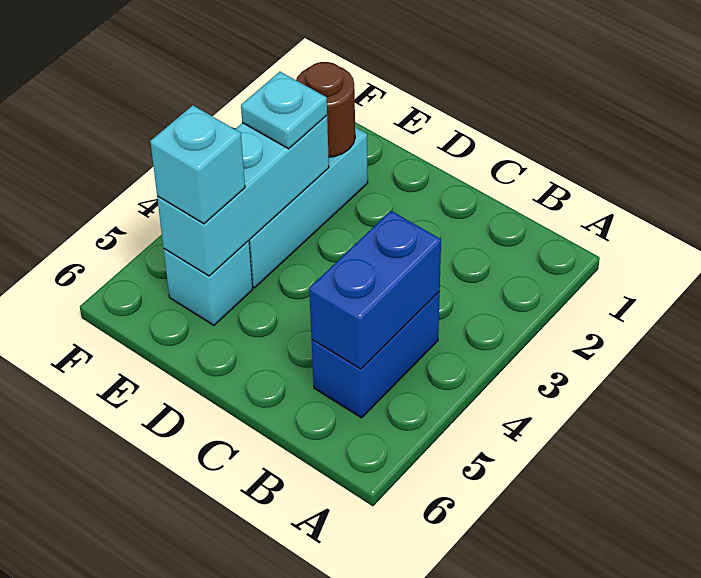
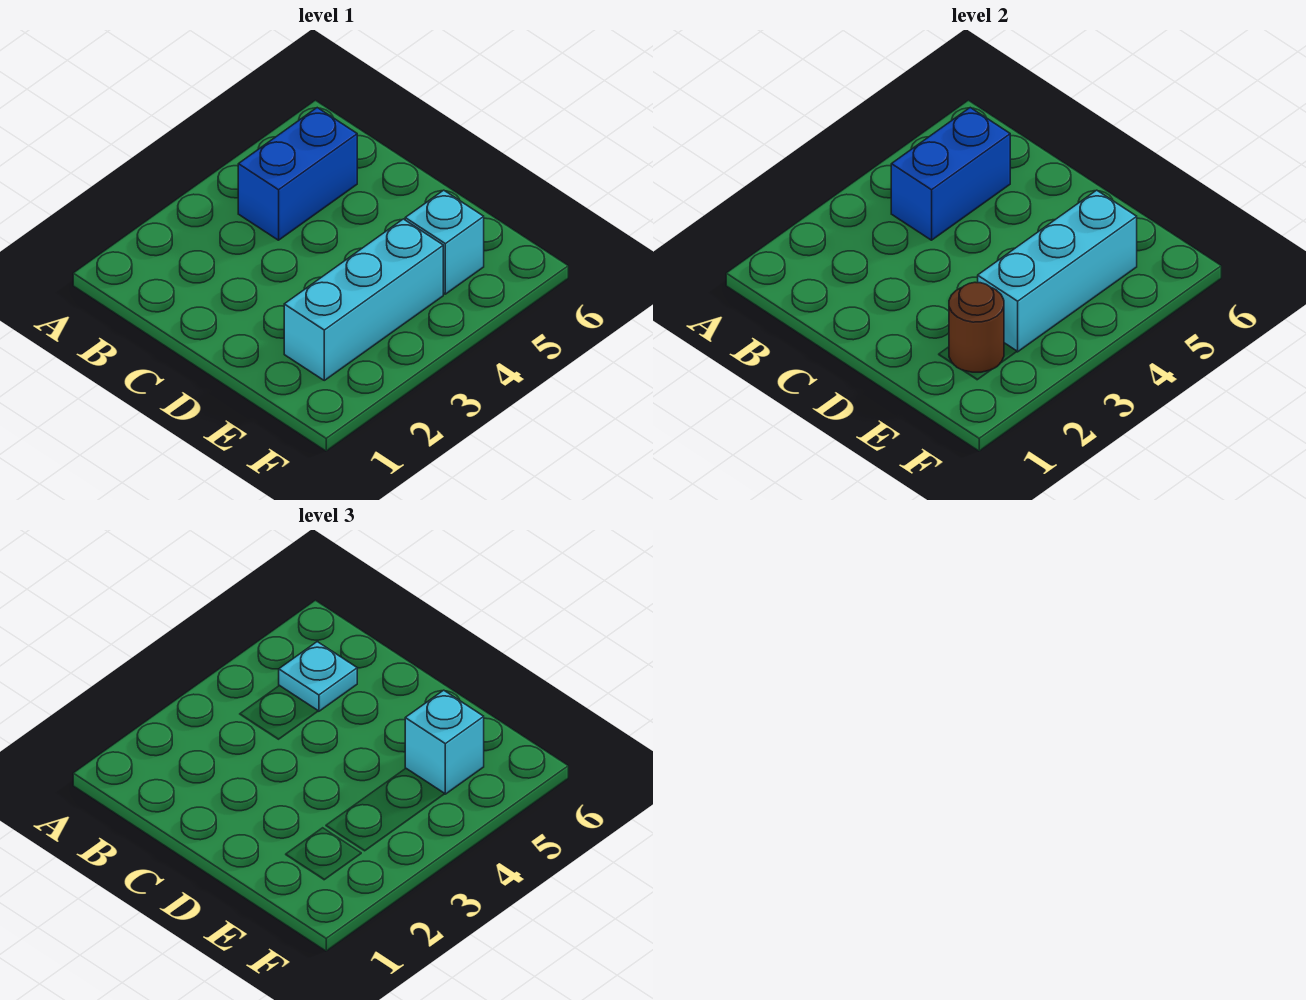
cyan plate E3 level 3 -> cyan plate B5 level 3

